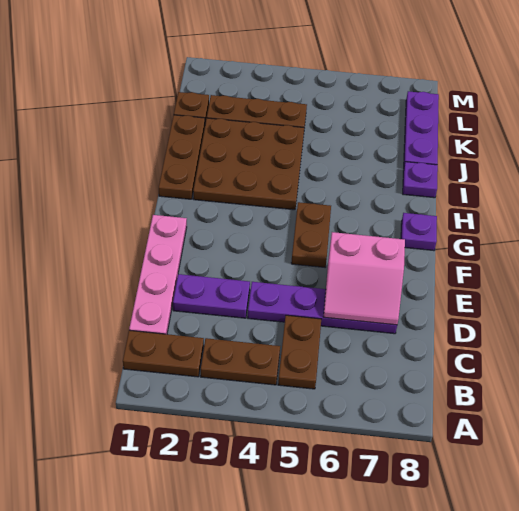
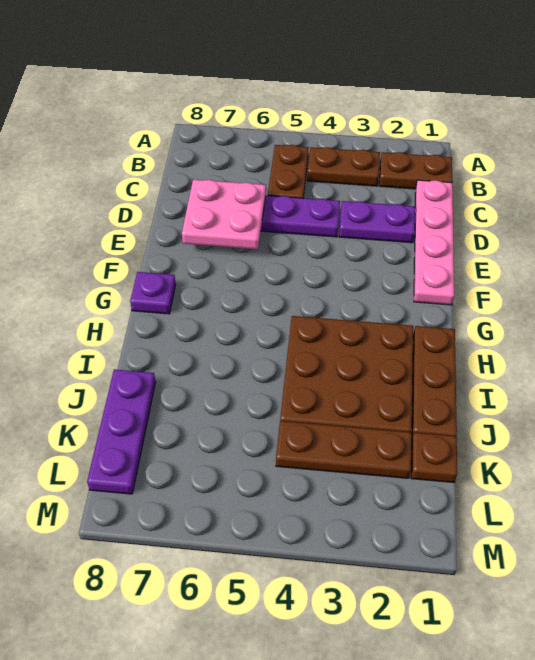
pink slope D6:E7 level 2 top E -> pink plate D6:E7 level 2
brown plate F5:G5 level 1 -> none
purple plate I8 level 1 -> none

